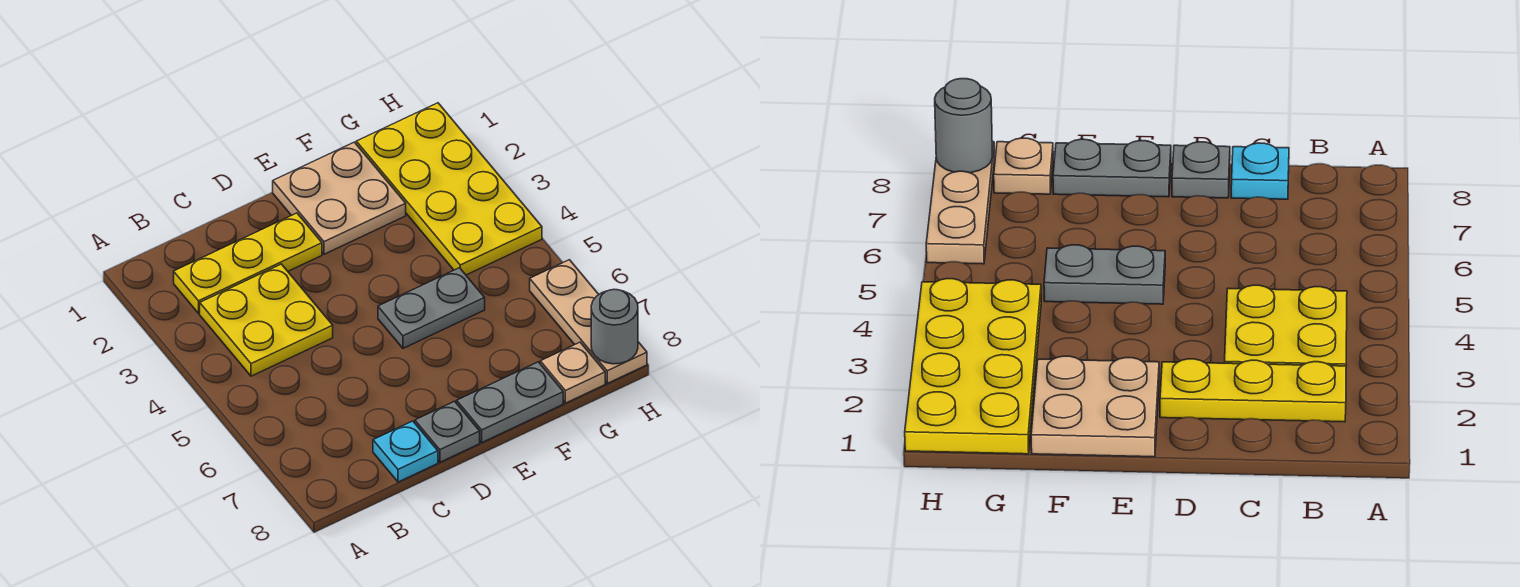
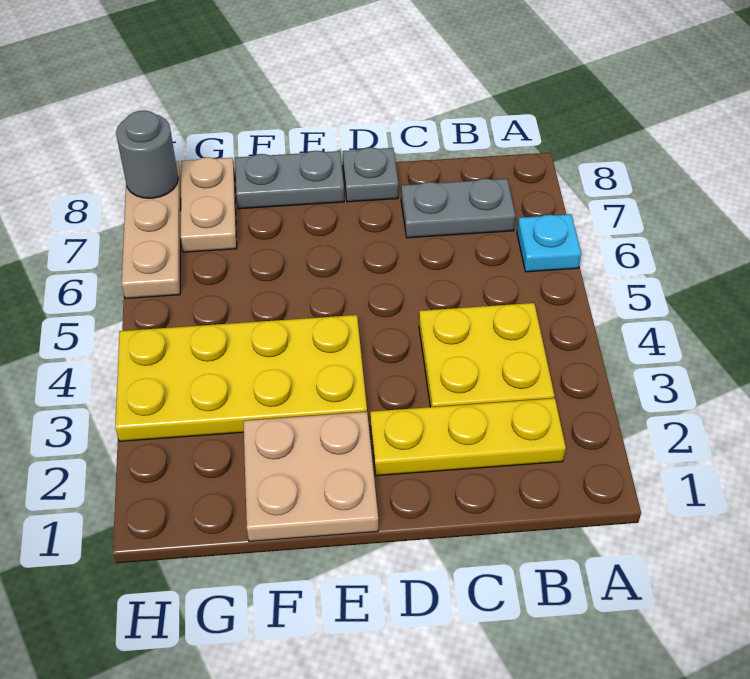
cyan plate C8 level 1 -> cyan plate A6 level 1
grey plate E5:F5 level 1 -> grey plate B7:C7 level 1
yellow plate G1:H4 level 1 -> yellow plate E3:H4 level 1
tan plate G8 level 1 -> tan plate G7:G8 level 1

